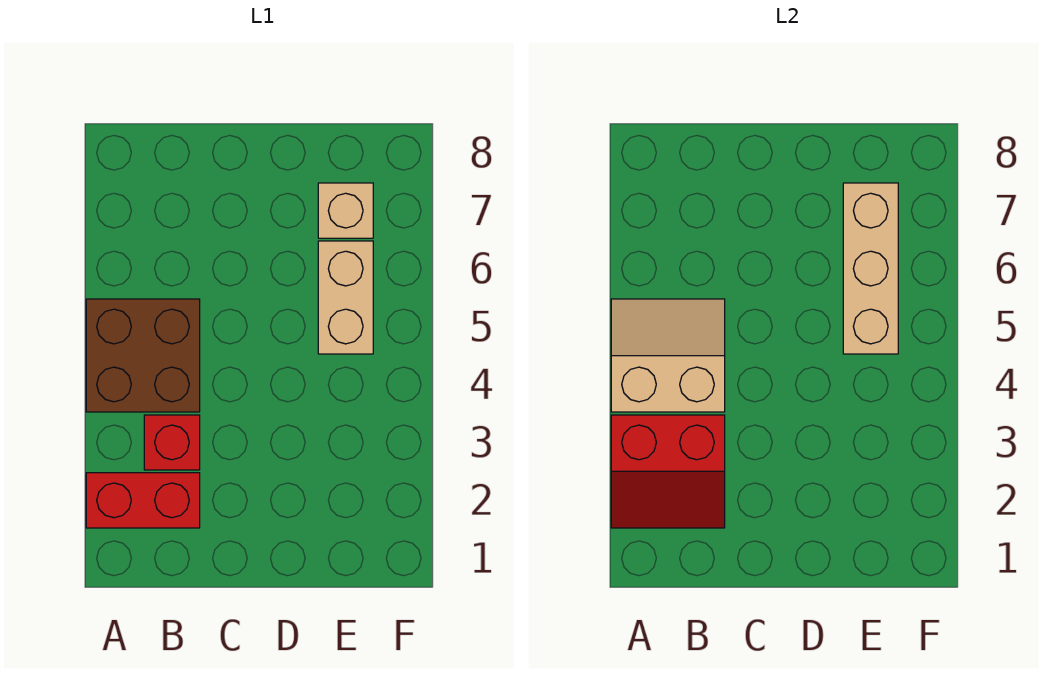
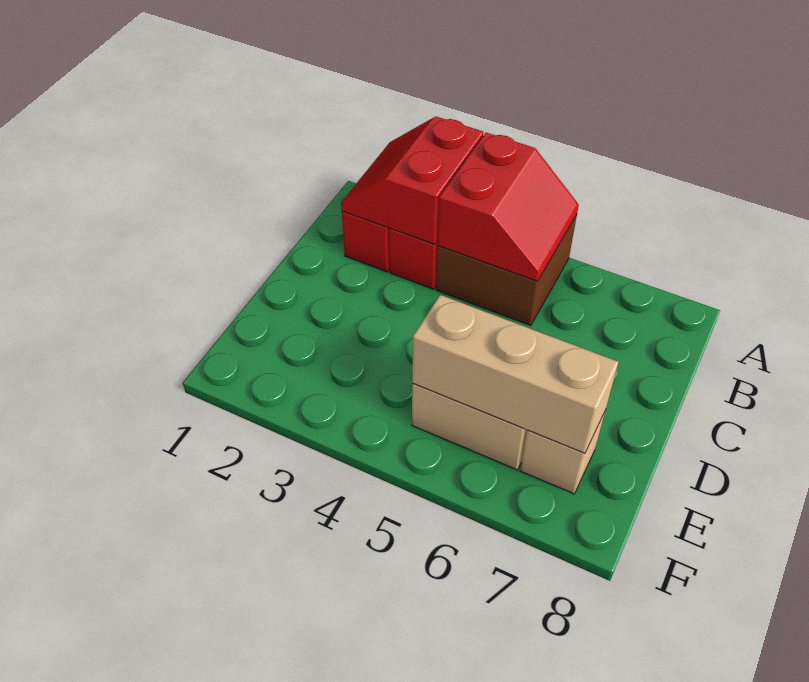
tan slope A4:B5 level 2 top 4 -> red slope A4:B5 level 2 top 4

